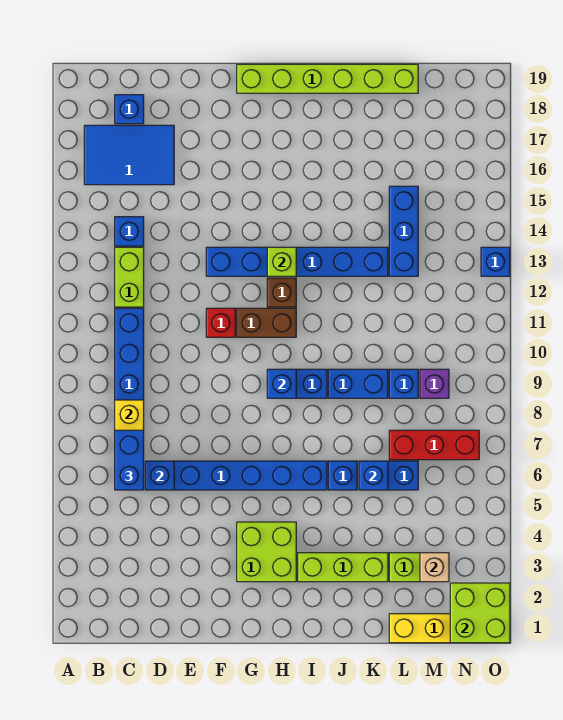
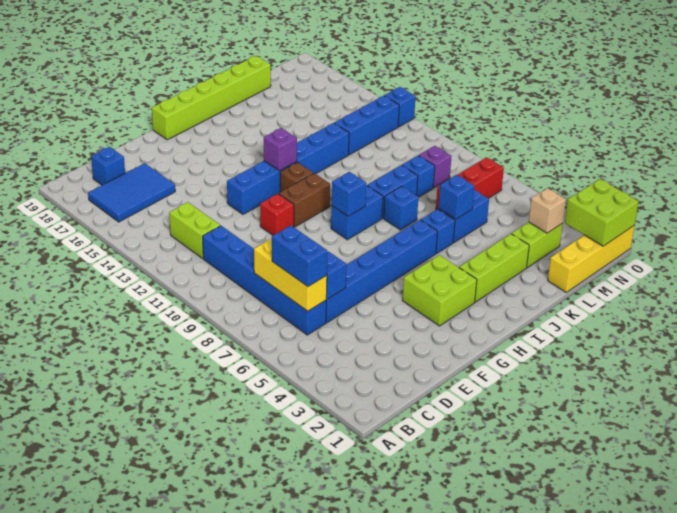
blue brick C14 level 1 -> blue brick J8 level 1
lime brick H13 level 2 -> purple brick H13 level 2
blue brick L13:L15 level 1 -> blue brick L13:N13 level 1

